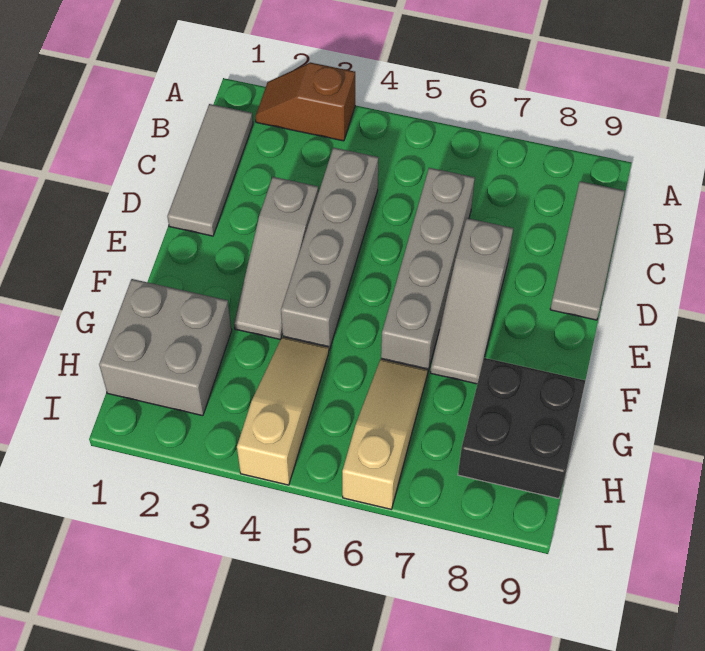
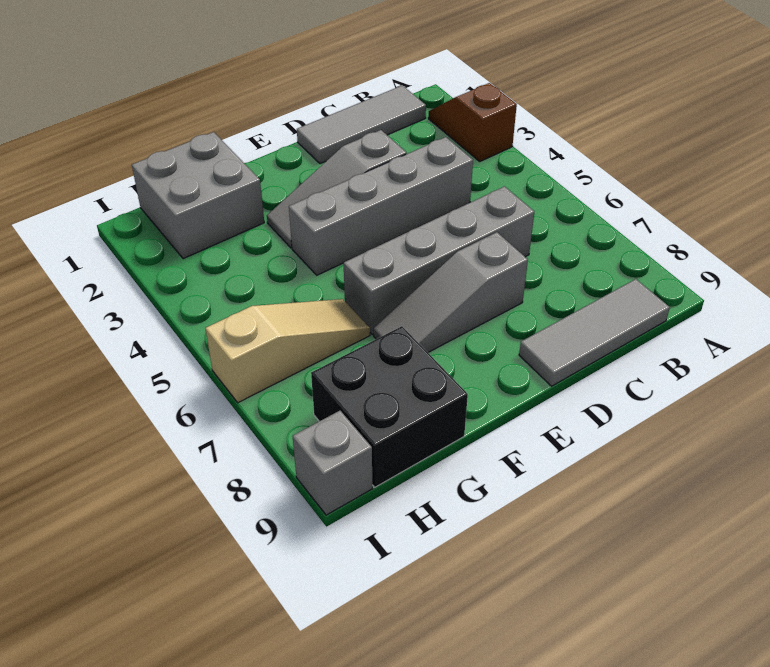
tan slope G4:I4 level 1 top I -> none
none -> grey brick I9 level 1

